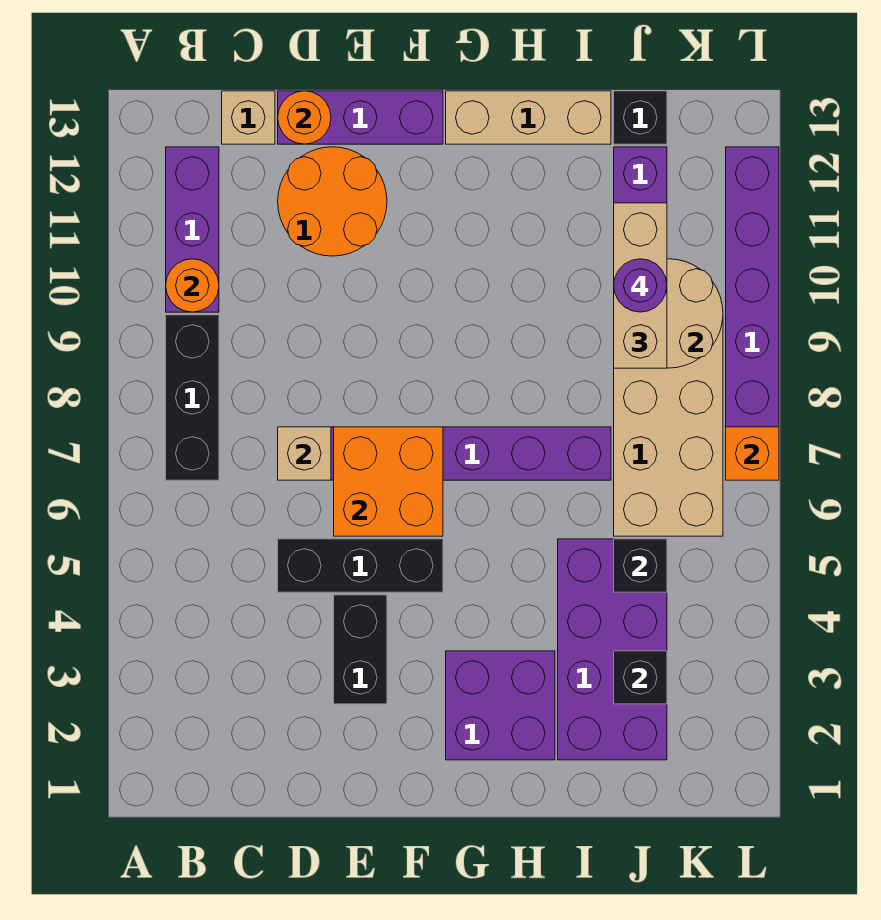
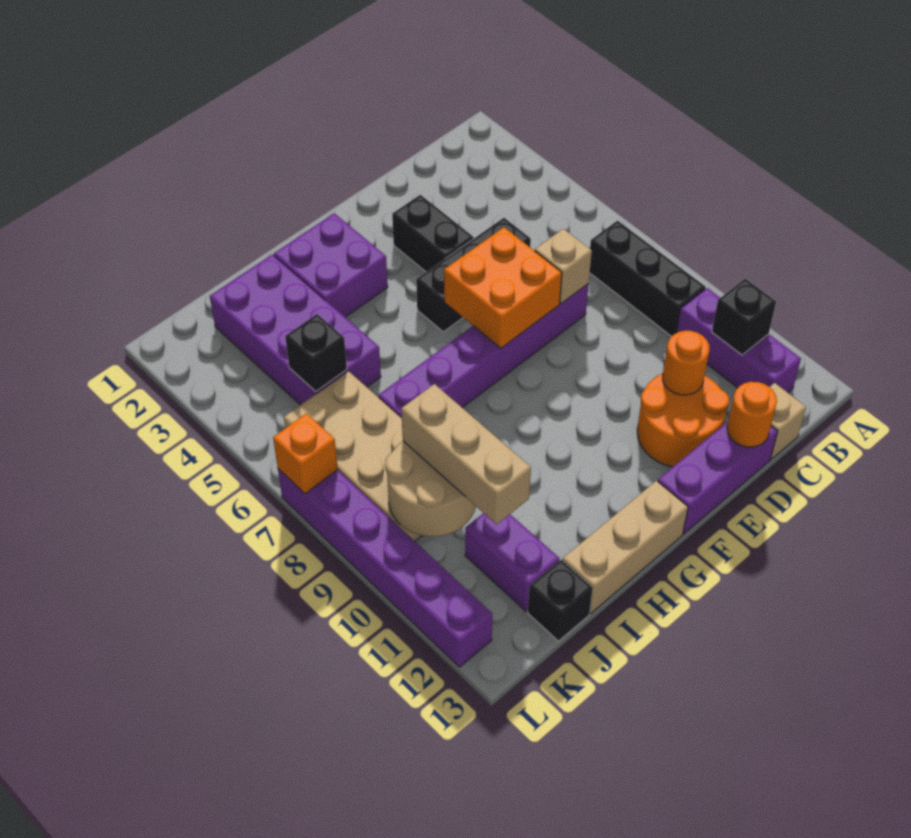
orange round brick B10 level 2 -> orange round brick D11 level 2
black brick J3 level 2 -> black brick B11 level 2
purple round brick J10 level 4 -> none

